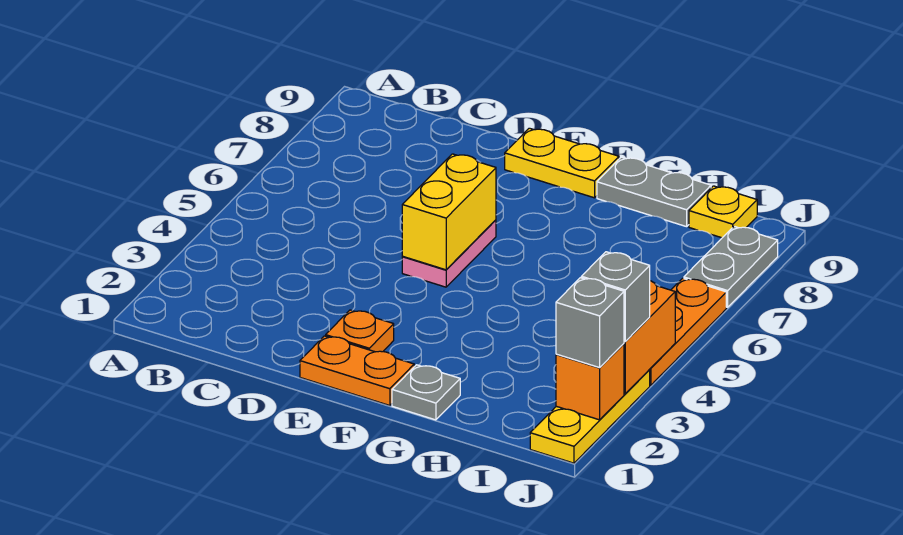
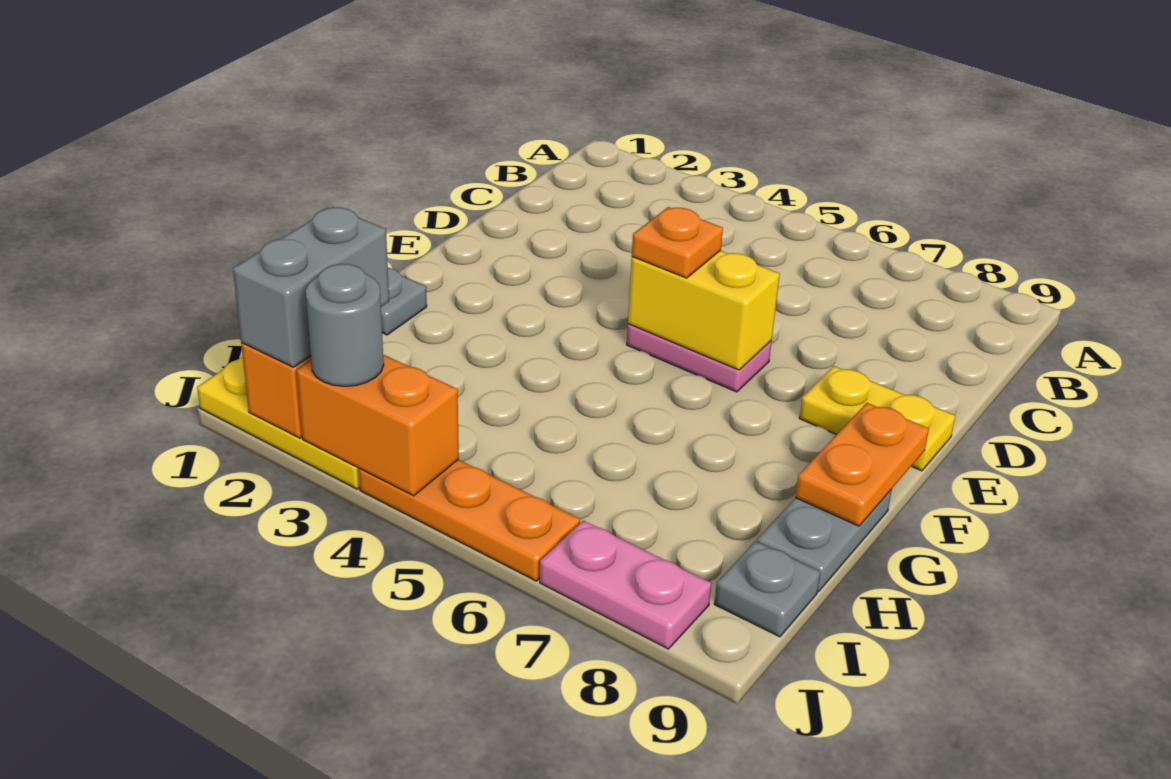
orange plate E1:F1 level 1 -> orange plate F9:G9 level 2
orange plate E2 level 1 -> orange plate E5 level 3
yellow plate E9:F9 level 1 -> yellow plate E8:E9 level 1
yellow plate I9 level 1 -> grey plate I9 level 1
grey brick J2 level 3 -> grey brick I2:J2 level 3
grey brick J3 level 3 -> grey round brick J3 level 3
grey plate J7:J8 level 1 -> pink plate J7:J8 level 1

